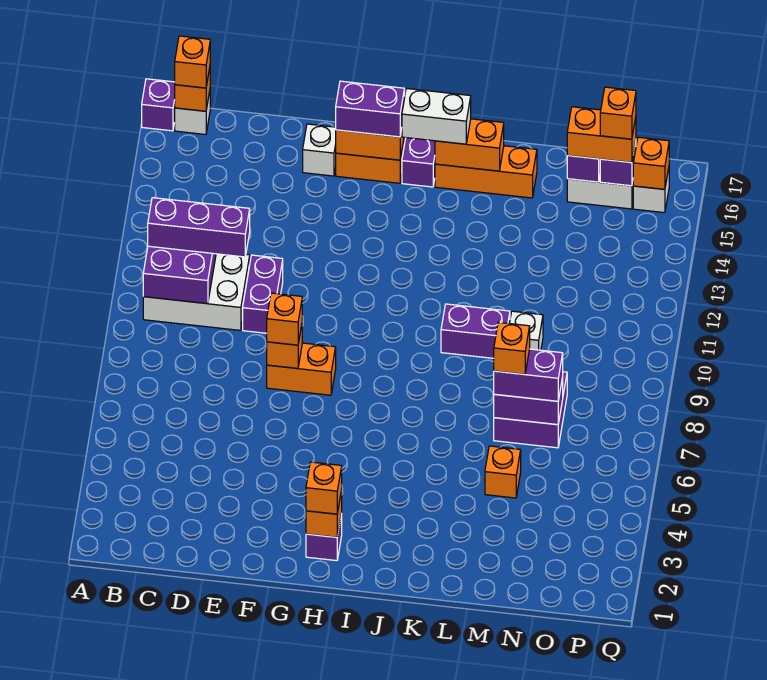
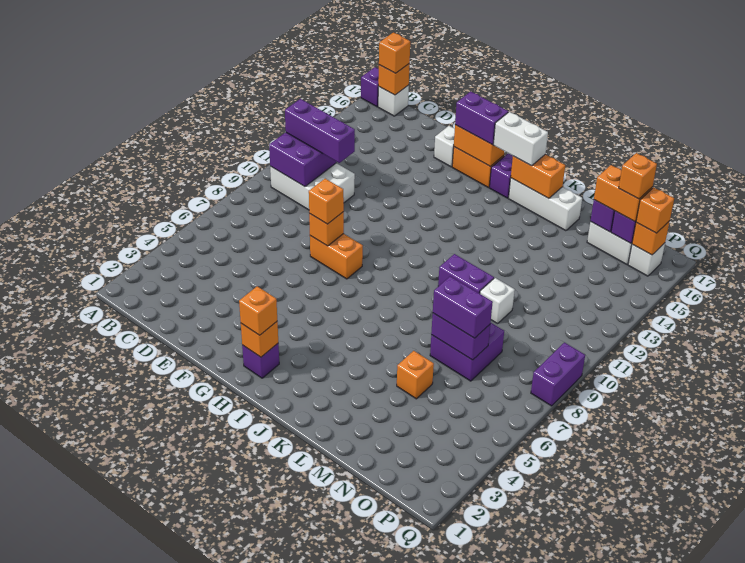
purple brick E10:E11 level 1 -> purple brick Q8:Q9 level 1
orange brick J16:L16 level 1 -> white brick J16:L16 level 1
orange brick M7 level 4 -> orange brick P16 level 3

